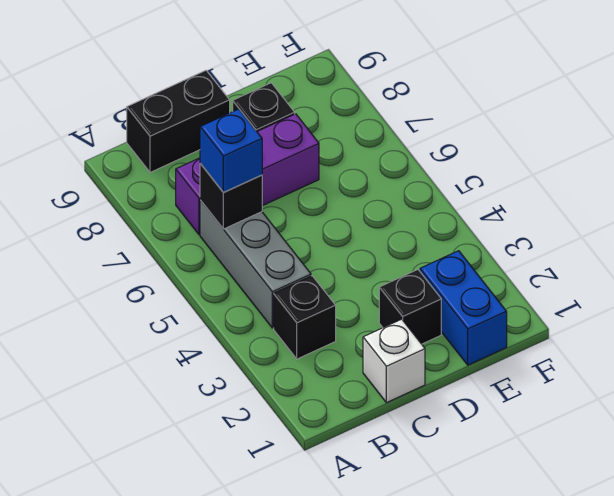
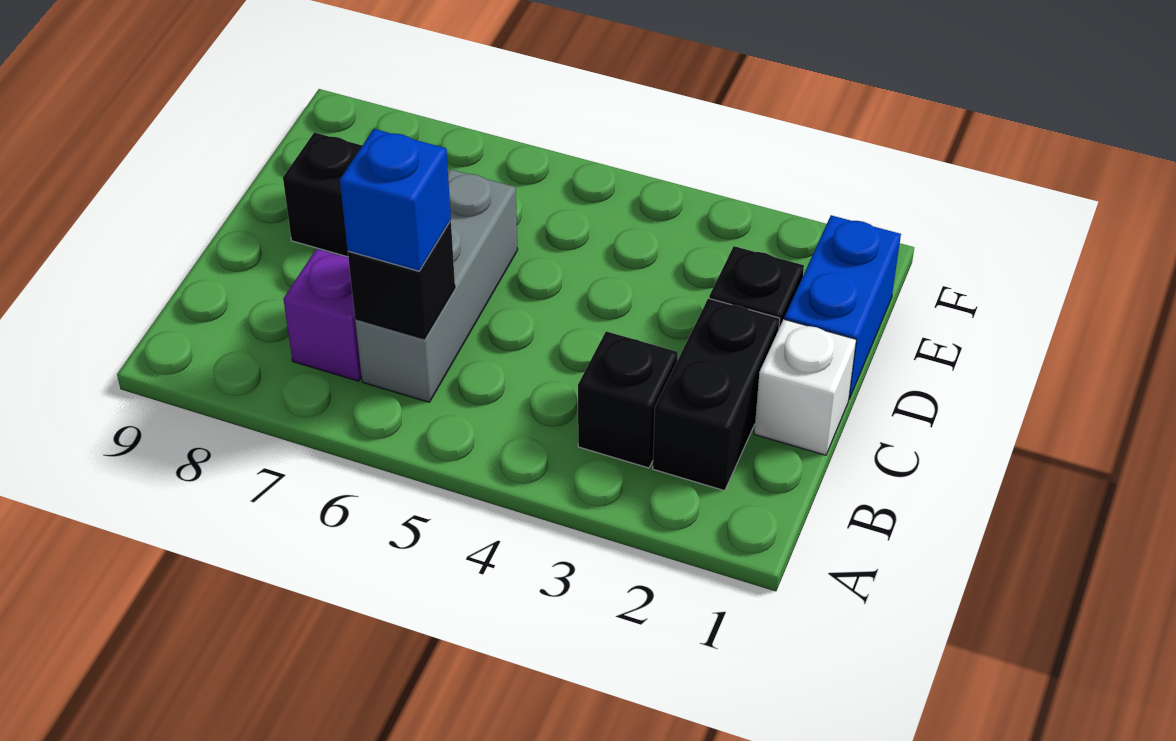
grey brick B4:B6 level 1 -> grey brick B6:D6 level 1
purple brick B7:D7 level 1 -> purple brick B7 level 1
black brick B9:C9 level 1 -> black brick B2:C2 level 1
blue brick E1:E2 level 1 -> blue brick D1:E1 level 1

